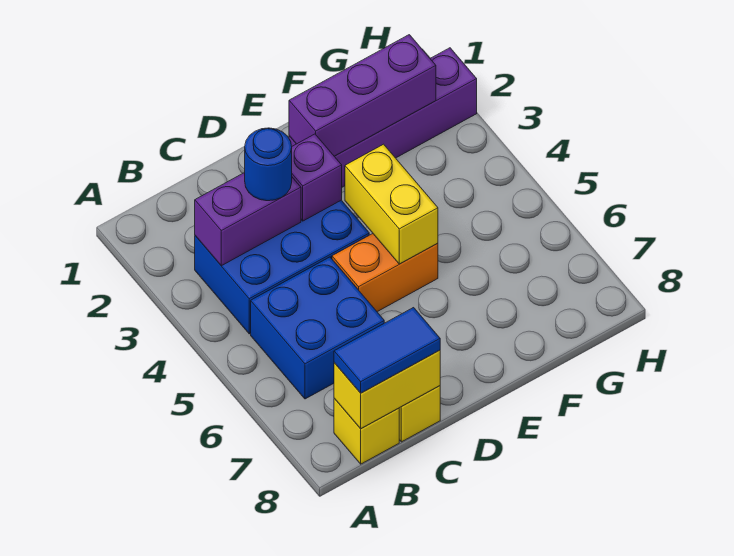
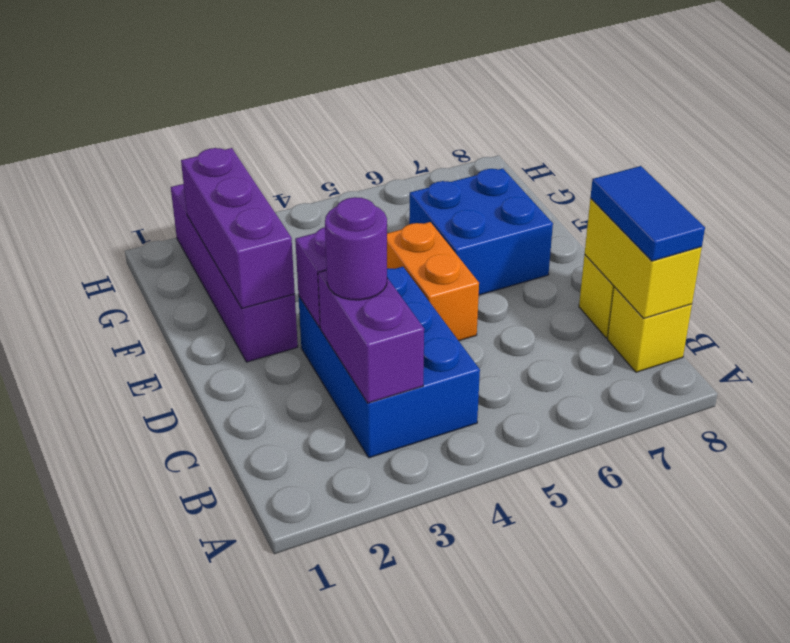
blue brick B5:C6 level 1 -> blue brick E6:F7 level 1
blue round brick C3 level 3 -> purple round brick C3 level 3
yellow brick E4:E5 level 2 -> none

